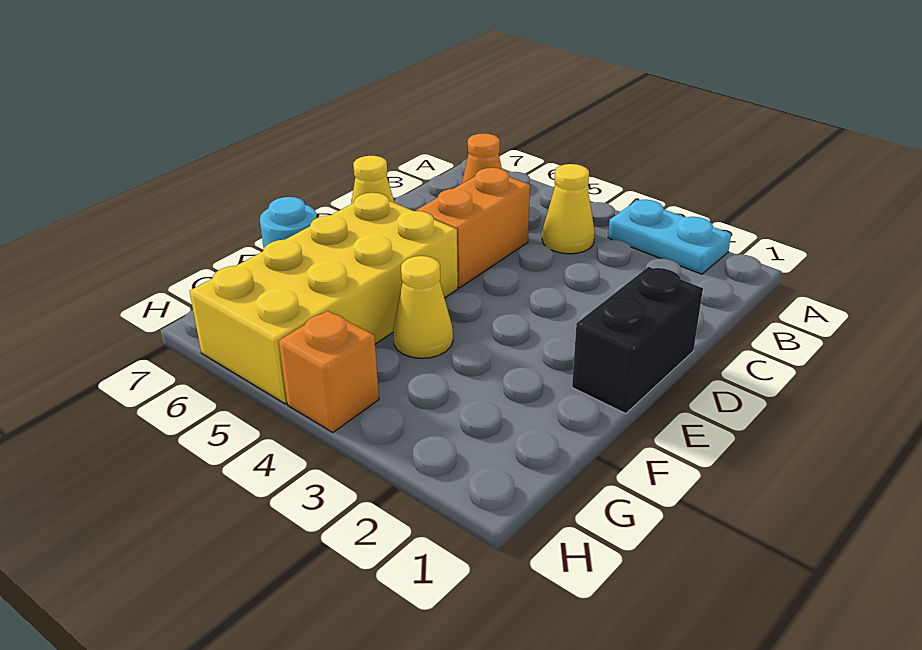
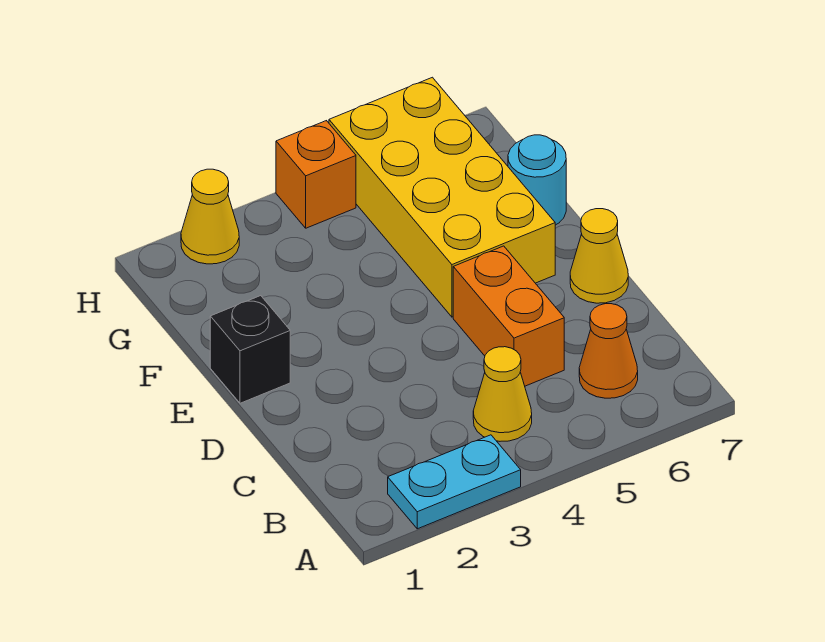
black brick D1:E1 level 1 -> black brick E1 level 1
yellow cone F4 level 1 -> yellow cone H2 level 1

